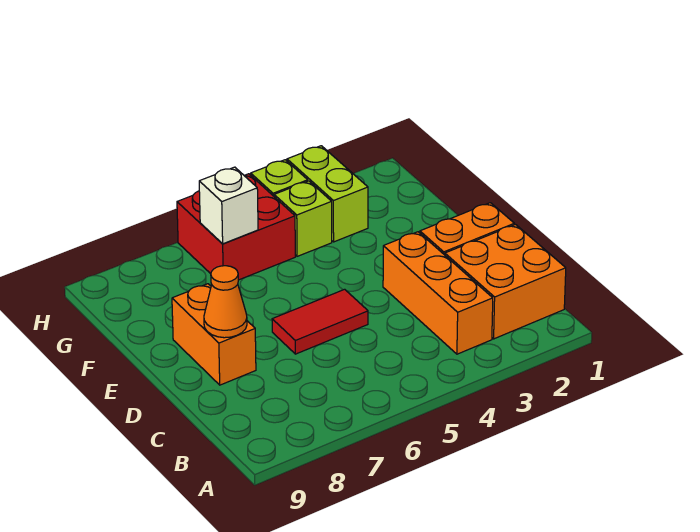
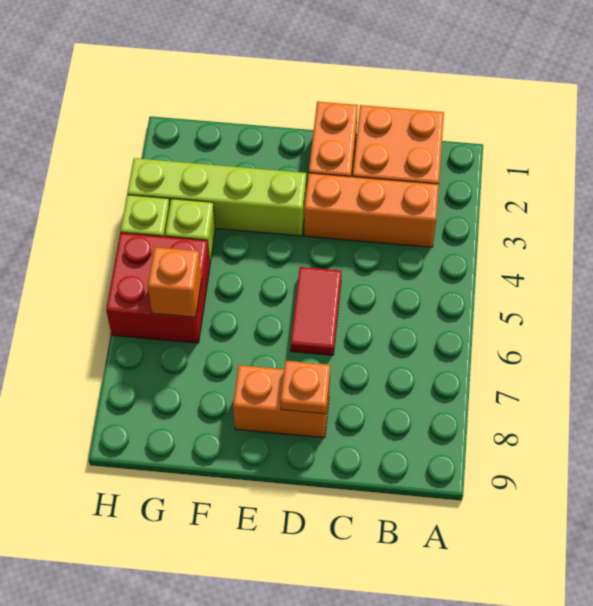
orange cone D8 level 2 -> orange plate D8 level 2
lime brick G3:H3 level 1 -> lime brick E3:H3 level 1
white brick G6 level 2 -> orange brick G6 level 2

